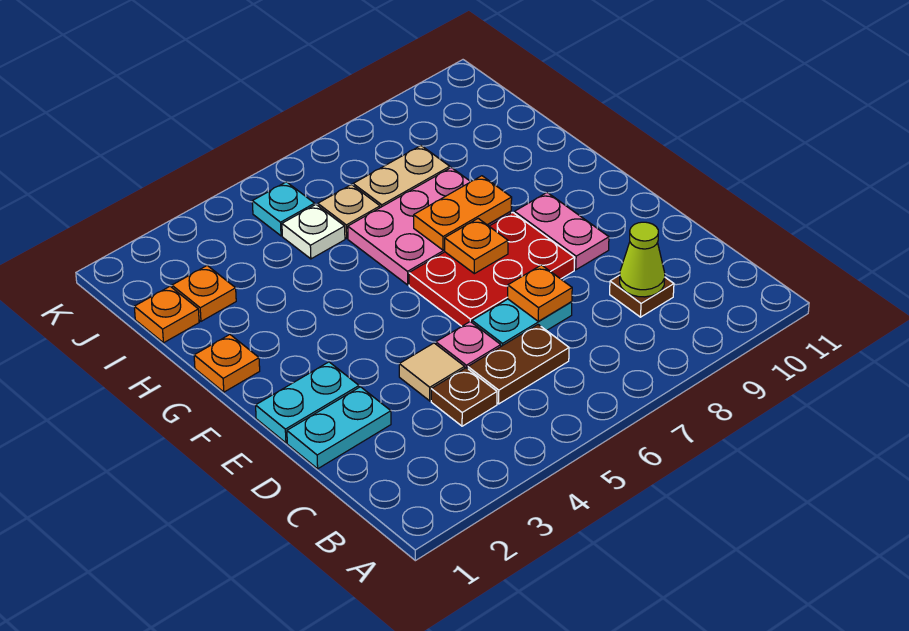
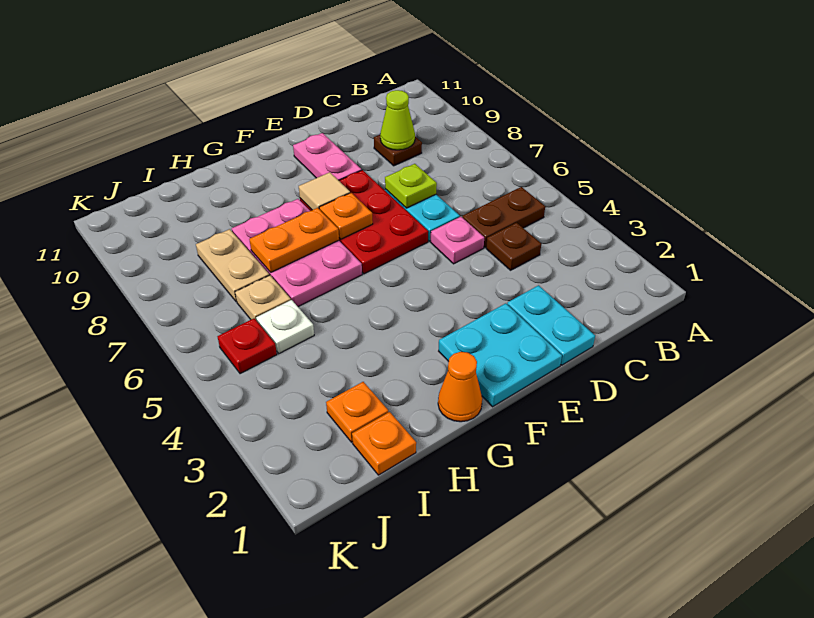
brown plate C5:C6 level 1 -> brown plate B5:C5 level 1
tan tile D4 level 1 -> tan tile F8 level 2
orange plate D7 level 2 -> lime plate D7 level 2
cyan plate E1:E2 level 1 -> cyan plate E1:F2 level 1
pink plate E9:F9 level 1 -> pink plate E9:E10 level 1
orange plate G1 level 1 -> orange cone G1 level 1
orange plate G7:G8 level 2 -> orange plate G7:H7 level 2
cyan plate J5 level 1 -> red plate J5 level 1

